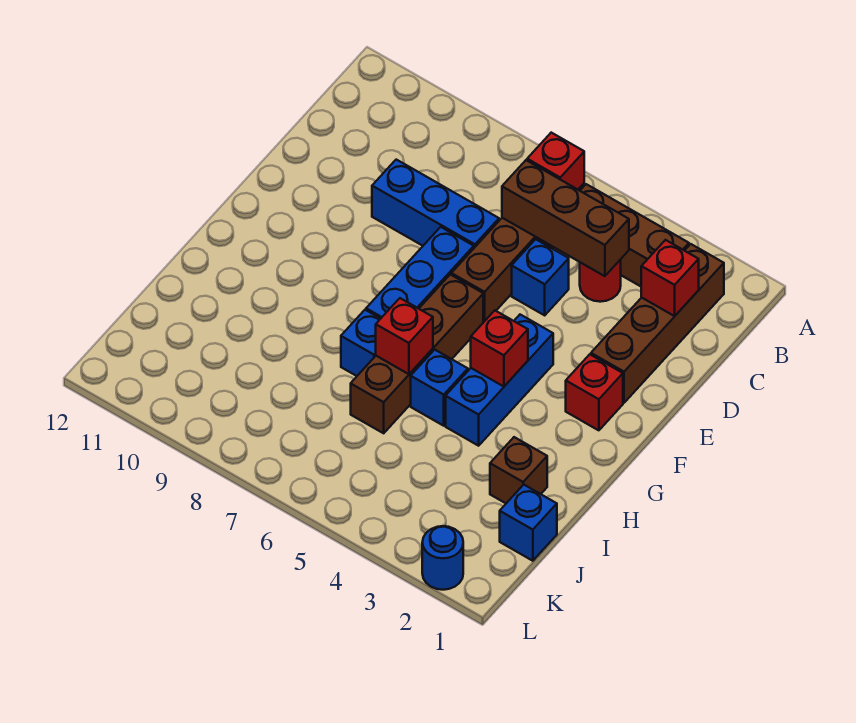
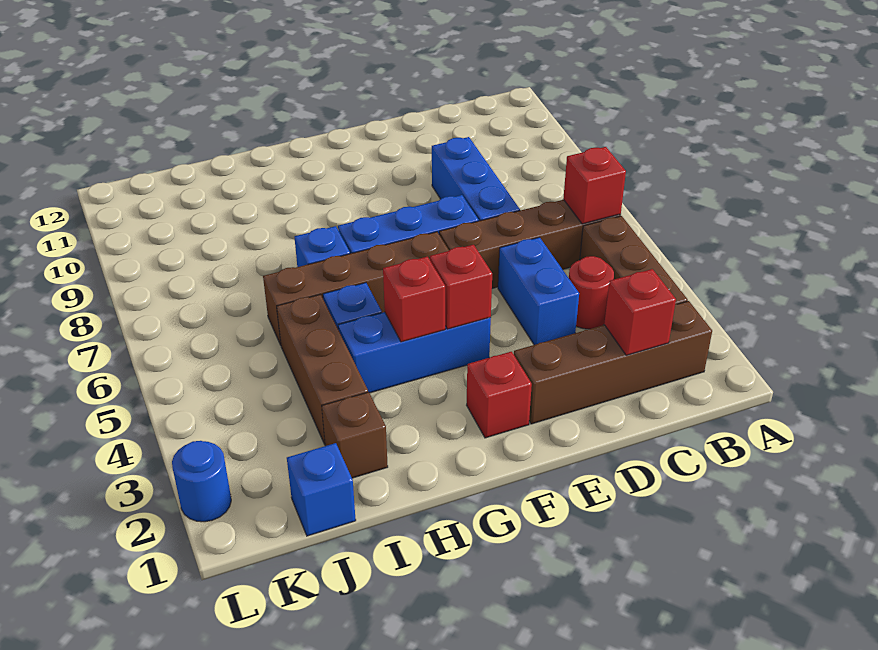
brown brick C4:C6 level 2 -> brown brick I3:I5 level 1
blue brick D5 level 1 -> blue brick D4:D5 level 1
red brick H6 level 2 -> red brick F4 level 2

